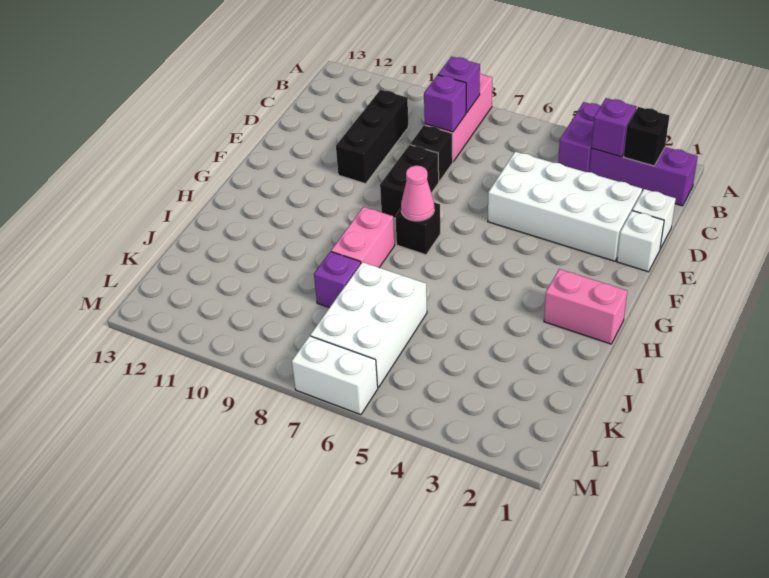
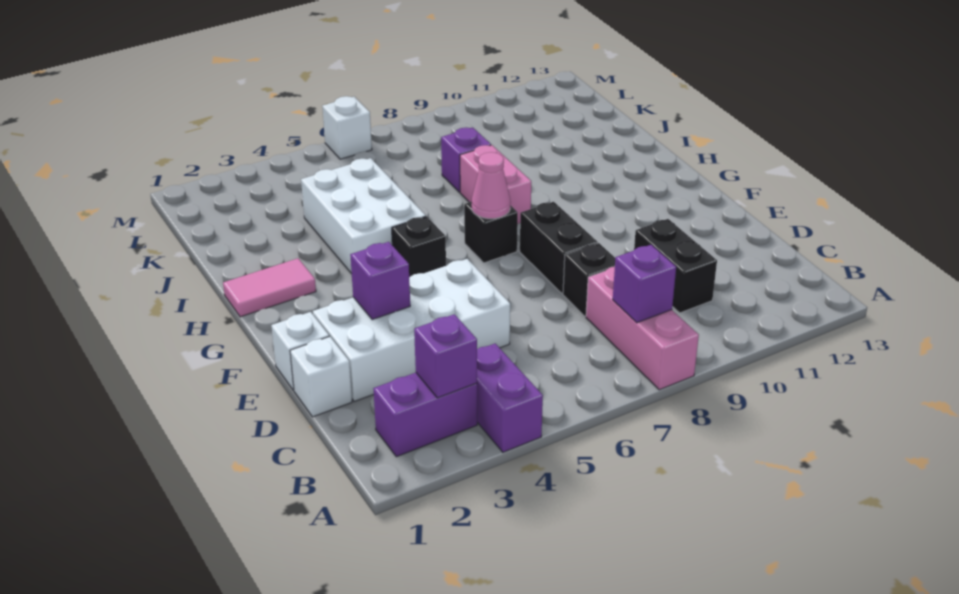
purple brick B1:B3 level 1 -> purple brick B2:B3 level 1
black brick B2 level 2 -> black brick G5 level 1
purple brick C8 level 2 -> purple brick E3 level 2
black brick C10:E10 level 1 -> black brick C10:D10 level 1
pink brick H1:H2 level 1 -> pink tile H1:H2 level 1
white brick J6:L7 level 1 -> white brick H4:J5 level 1
white brick M6:M7 level 1 -> white brick M6 level 1

